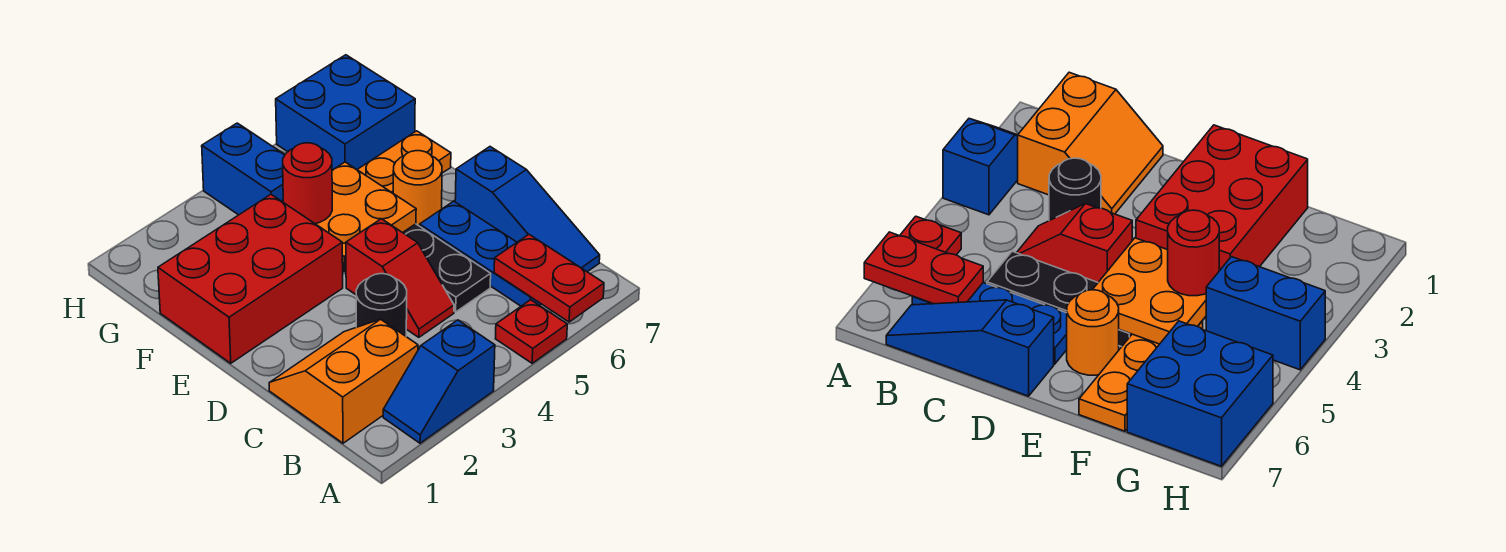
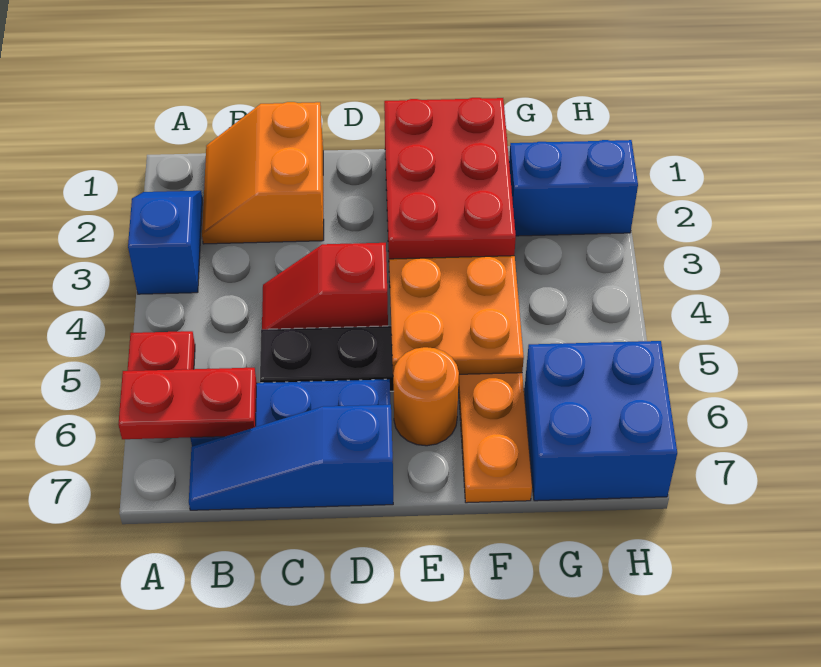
orange slope B1:C2 level 1 top B -> orange slope B1:C2 level 1 top C
black round brick C3 level 1 -> none
red round brick F4 level 3 -> none
blue brick G4:H4 level 1 -> blue brick G2:H2 level 1

